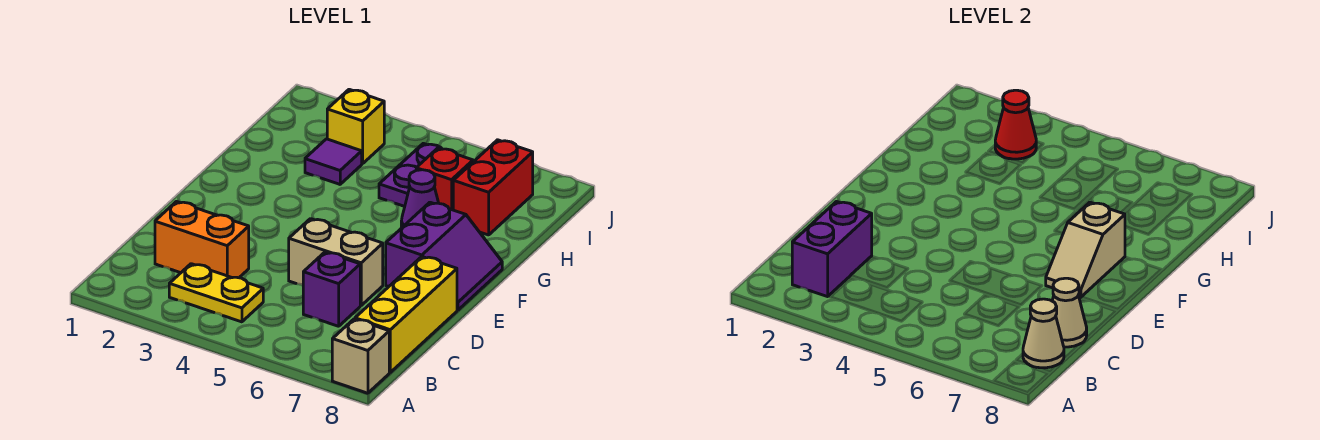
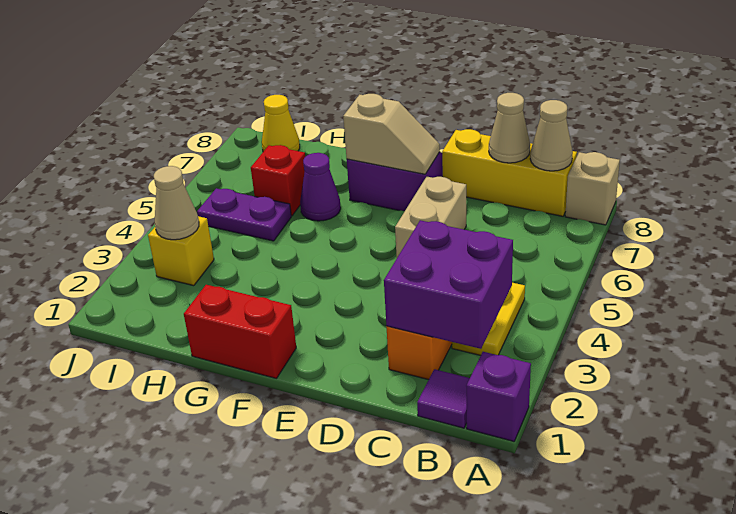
purple brick B2:C2 level 2 -> purple brick B2:C3 level 2
purple brick C6 level 1 -> purple brick A1 level 1
purple tile H3 level 1 -> purple tile B1 level 1
red brick H7:I7 level 1 -> red brick F1:G1 level 1
red cone I3 level 2 -> tan cone I3 level 2
none -> yellow cone I8 level 1

